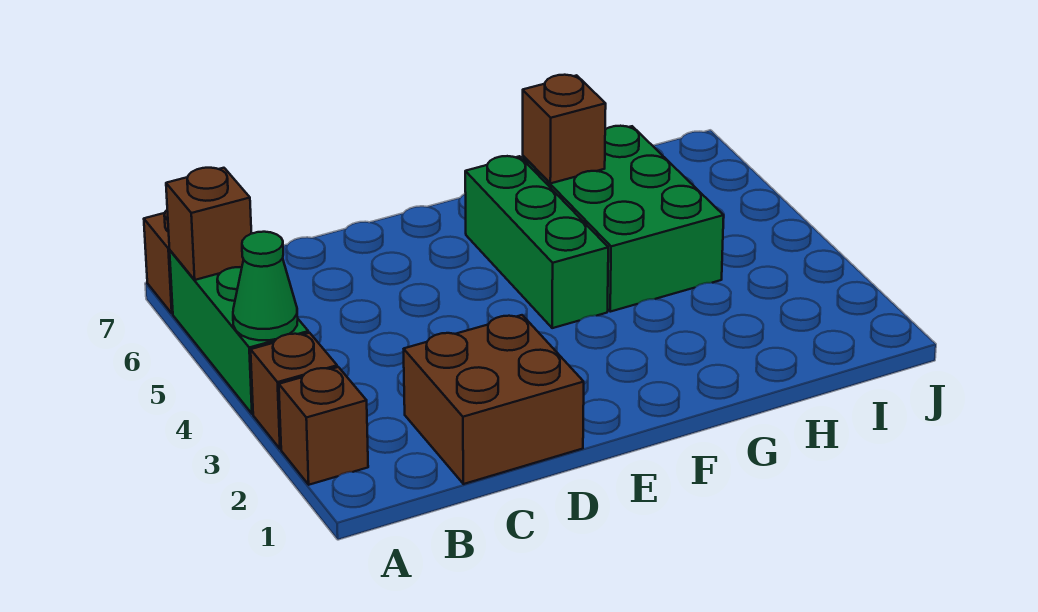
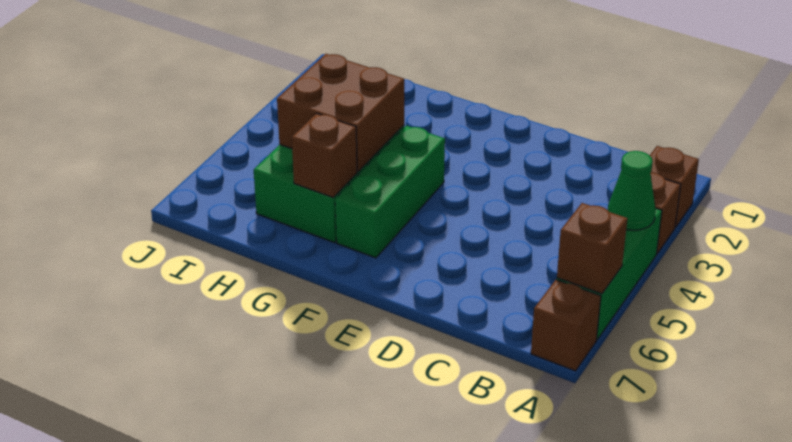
brown brick C1:D2 level 1 -> brown brick G4:H5 level 2

